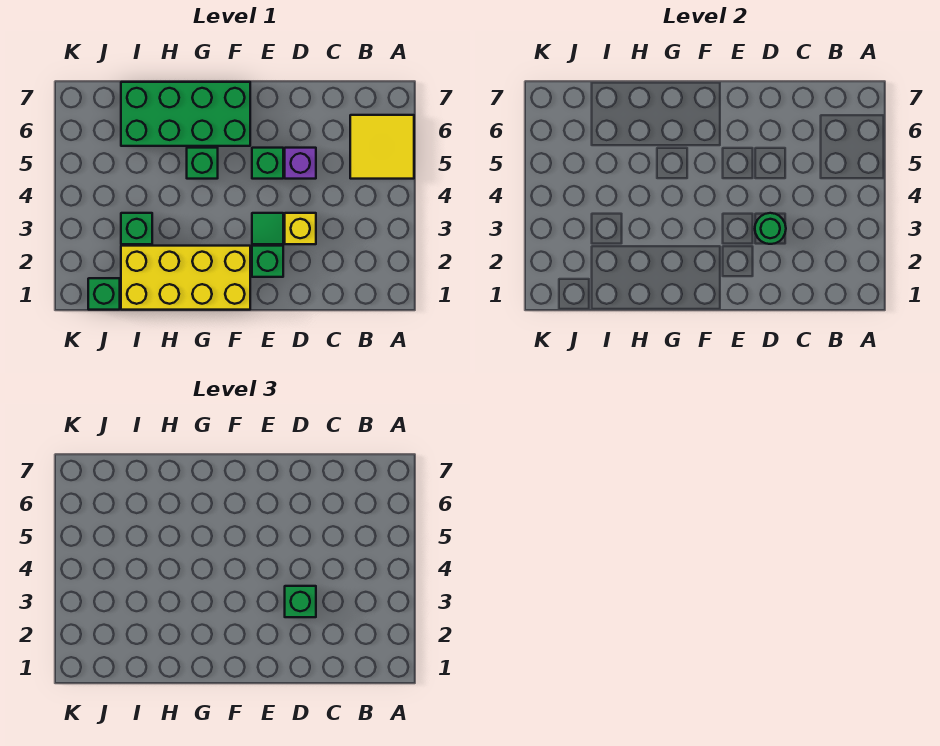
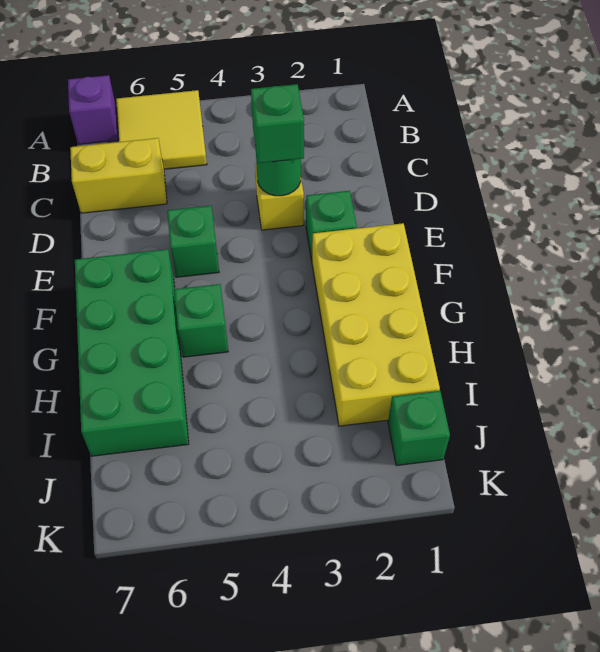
none -> yellow brick C6:C7 level 1
purple brick D5 level 1 -> purple brick A7 level 1
green tile E3 level 1 -> none
green brick I3 level 1 -> none

